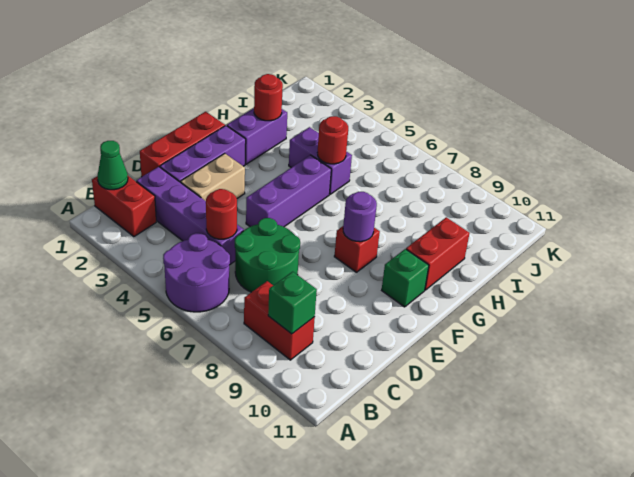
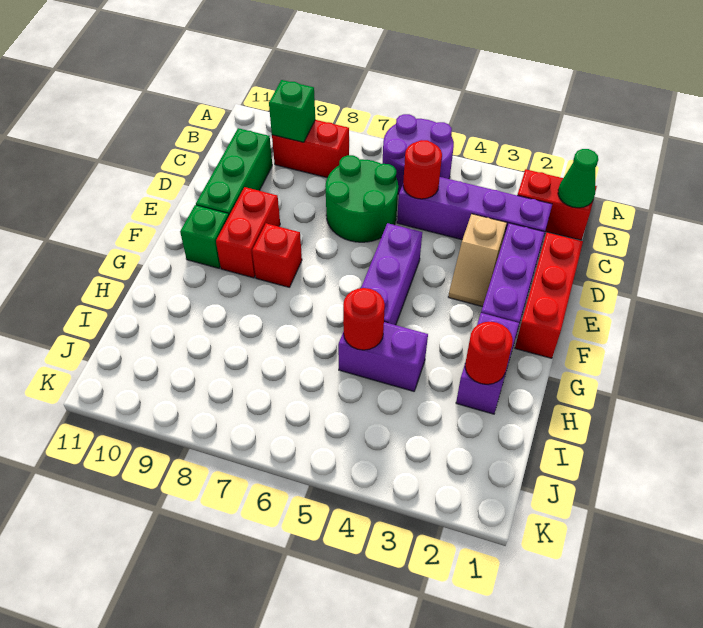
none -> green brick C10:E10 level 1
tan brick D3:E3 level 1 -> tan slope D3:E3 level 1 top D
purple round brick F8 level 2 -> none
red brick G10:H10 level 1 -> red brick E9:F9 level 1

